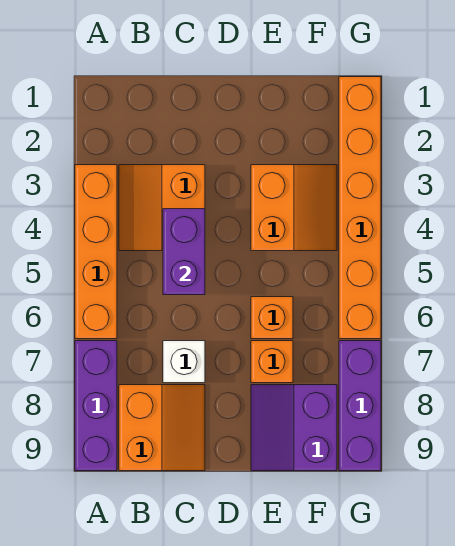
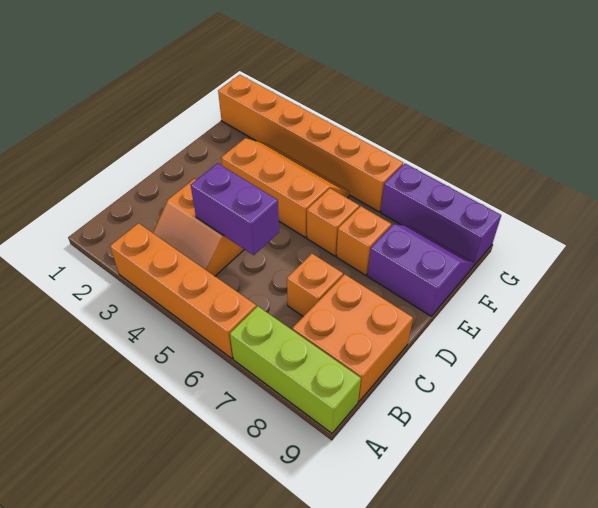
purple brick A7:A9 level 1 -> lime brick A7:A9 level 1
orange slope B8:C9 level 1 top B -> orange brick B8:C9 level 1
white brick C7 level 1 -> orange brick C7 level 1
orange slope E3:F4 level 1 top E -> orange slope E3:F5 level 1 top E
purple slope E8:F9 level 1 top F -> purple slope E8:F9 level 1 top E

